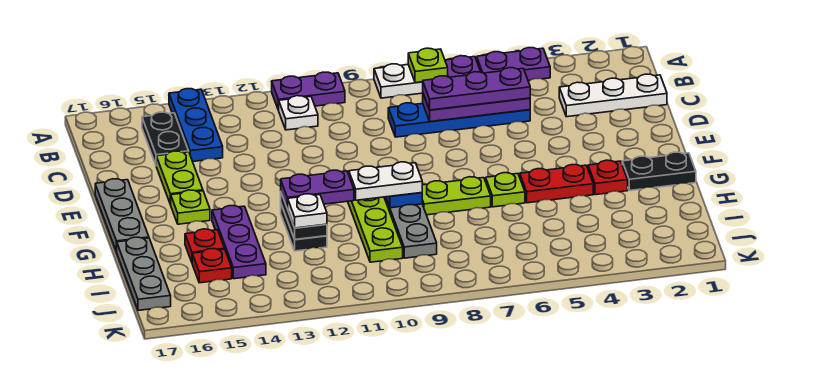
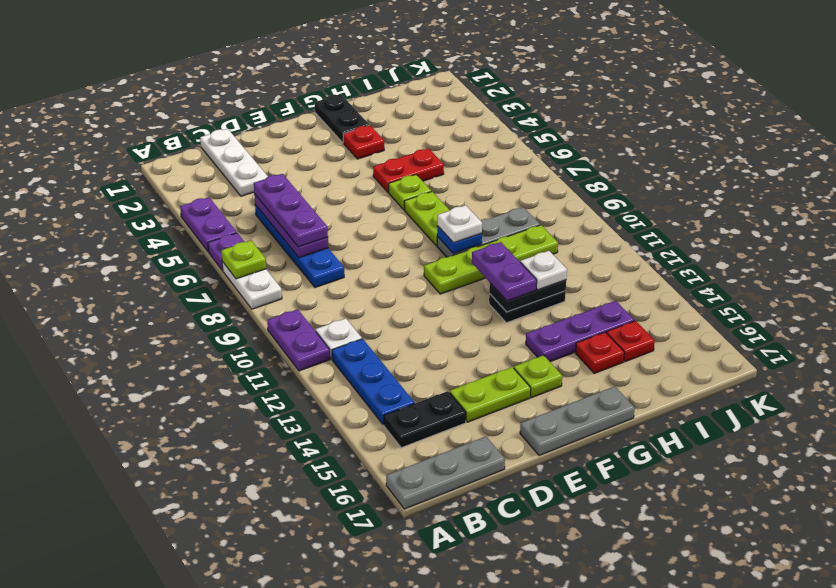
blue plate A14:C14 level 1 -> blue plate B12:B14 level 1
red plate G4:G5 level 1 -> red plate G5:H5 level 1
white plate G9:G10 level 3 -> white plate G9 level 3
grey plate H17:J17 level 1 -> grey plate A17:C17 level 1

